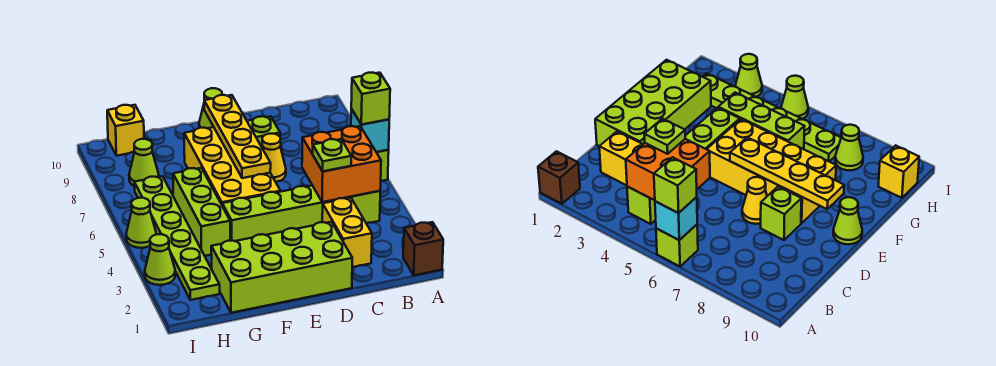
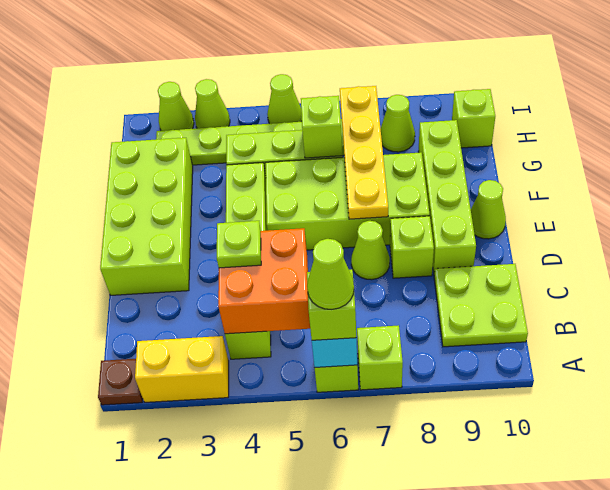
brown brick A1 level 1 -> brown plate A1 level 1
none -> lime cone A6 level 4
none -> lime brick A7 level 1
none -> lime plate B9:C10 level 1
yellow brick C2:C3 level 1 -> yellow brick A2:A3 level 1
yellow cone D7 level 1 -> lime cone D7 level 1
none -> lime brick D9:G9 level 1
yellow brick E5:F8 level 1 -> lime brick E5:F8 level 1
yellow plate E6:E9 level 2 -> yellow plate E7:H7 level 2
none -> lime brick G6 level 2
yellow brick H10 level 1 -> lime brick H10 level 1
none -> lime cone I2 level 1

